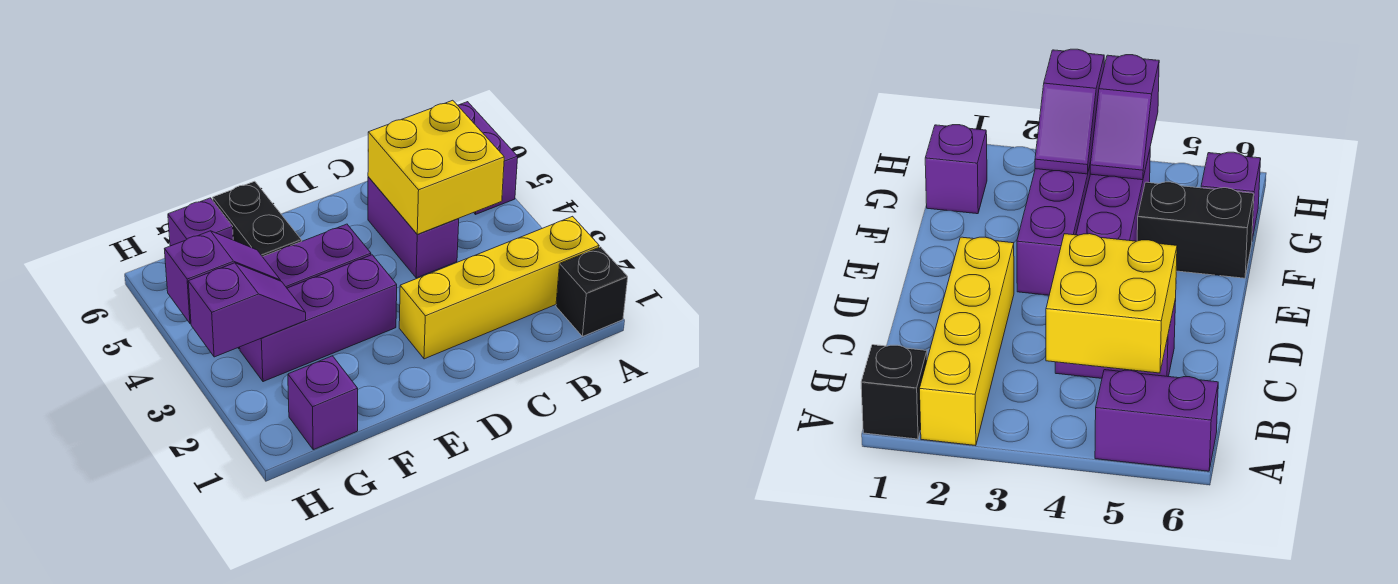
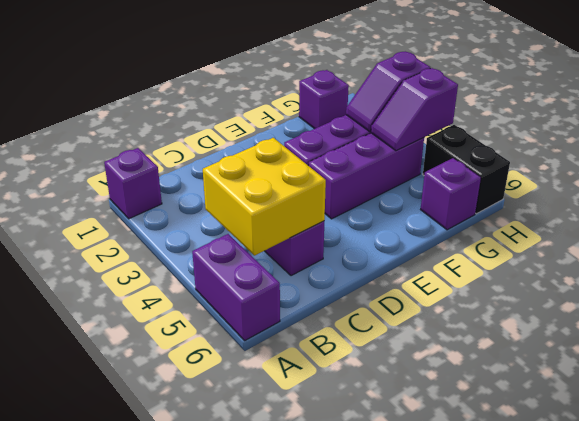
black brick A1 level 1 -> purple brick A1 level 1
yellow brick A2:D2 level 1 -> none
black brick F5:F6 level 1 -> black brick H5:H6 level 1

